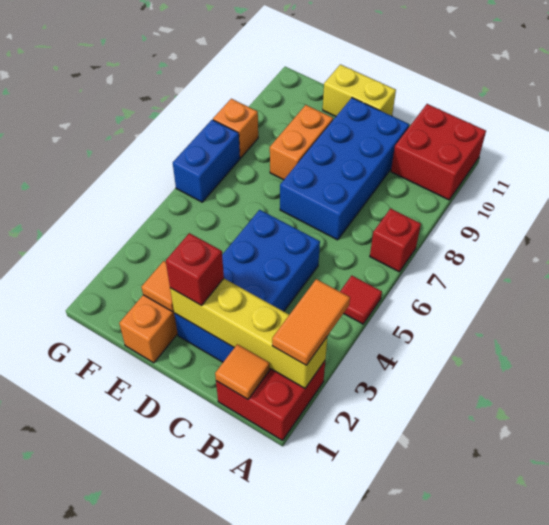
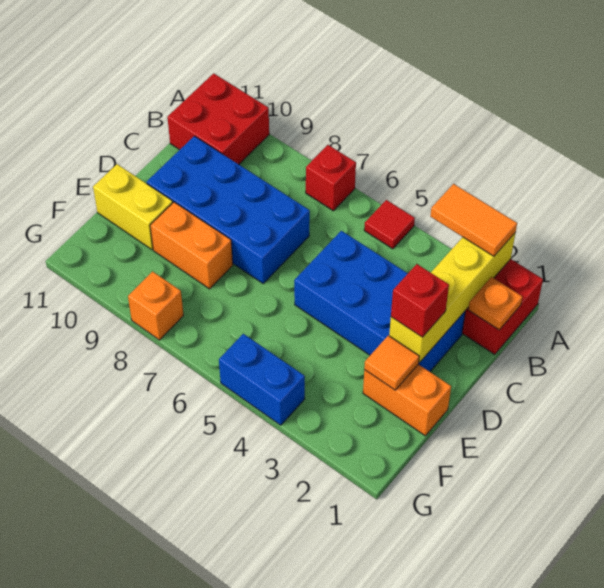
orange tile B1 level 2 -> orange plate B1 level 2
yellow brick D11:E11 level 1 -> yellow brick E10:E11 level 1
blue brick G6:G7 level 1 -> blue brick G4:G5 level 1

